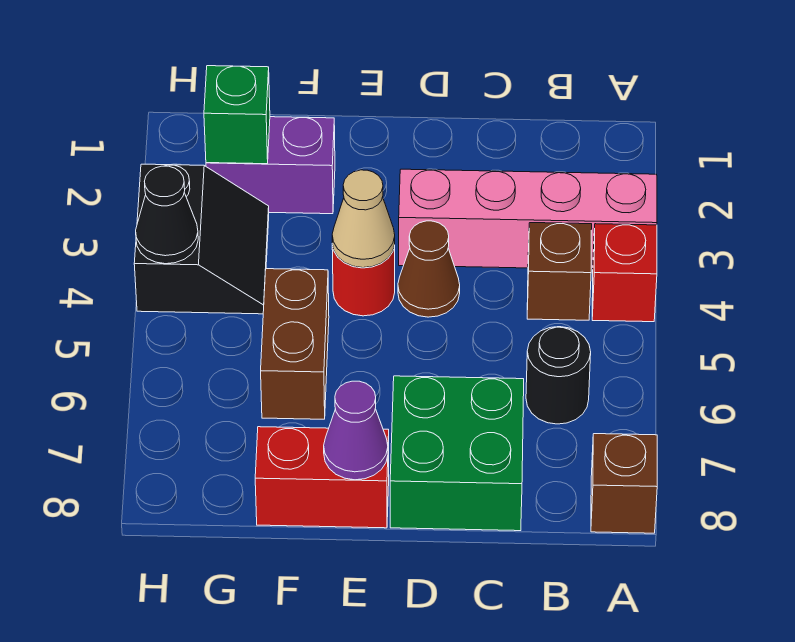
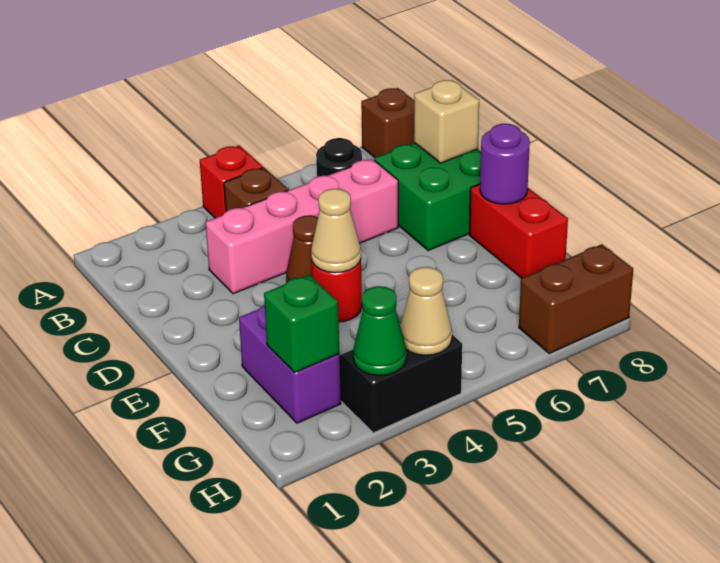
pink brick A3:D3 level 1 -> pink brick C3:C6 level 1
none -> tan brick C8 level 2
purple cone E8 level 2 -> purple round brick E8 level 2
brown brick F5:F6 level 1 -> brown brick H7:H8 level 1
none -> green cone H3 level 2
black cone H4 level 2 -> tan cone H4 level 2

